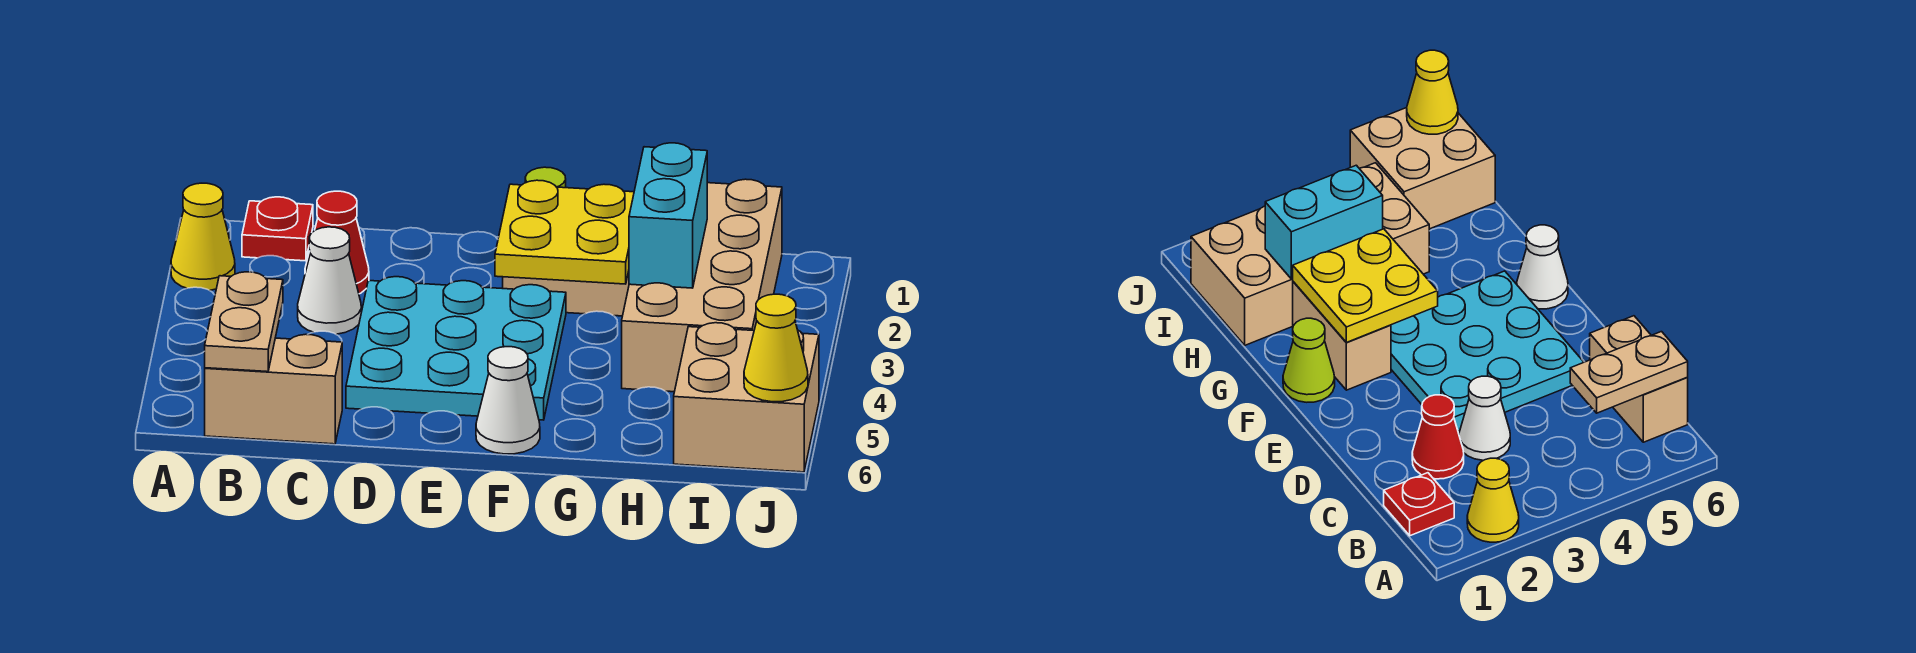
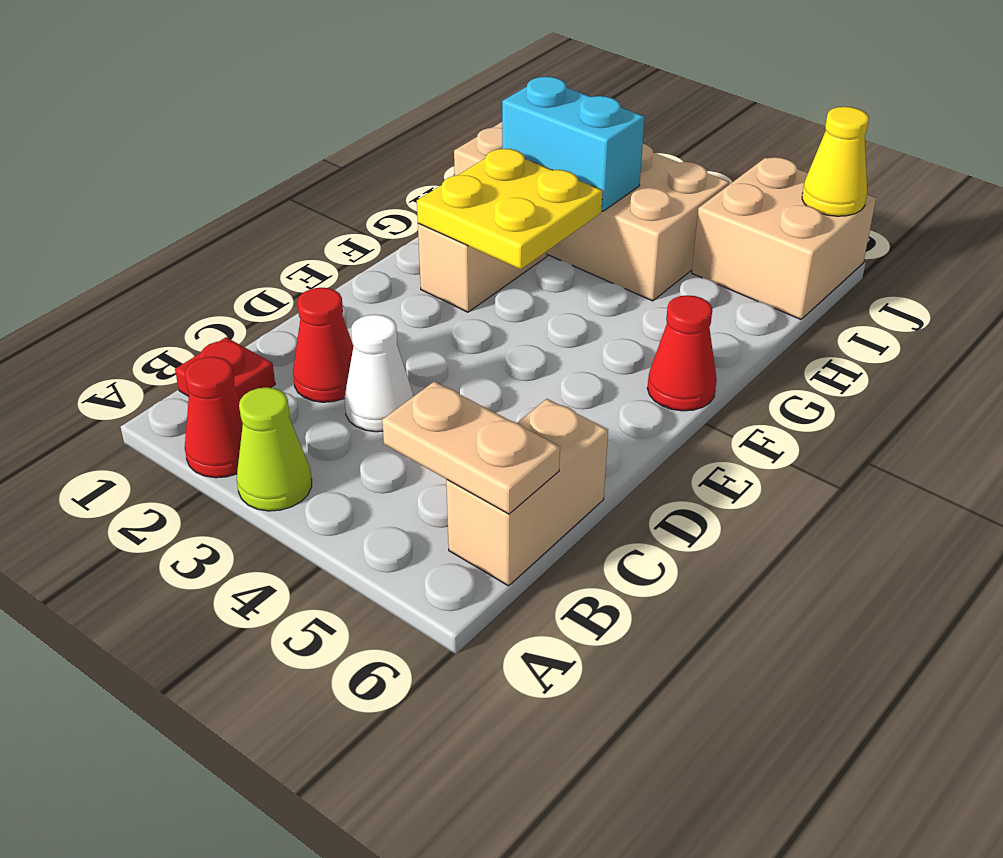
yellow cone A2 level 1 -> red cone A2 level 1
cyan plate D3:F5 level 1 -> none
lime cone F1 level 1 -> lime cone A3 level 1
white cone F6 level 1 -> red cone F6 level 1

